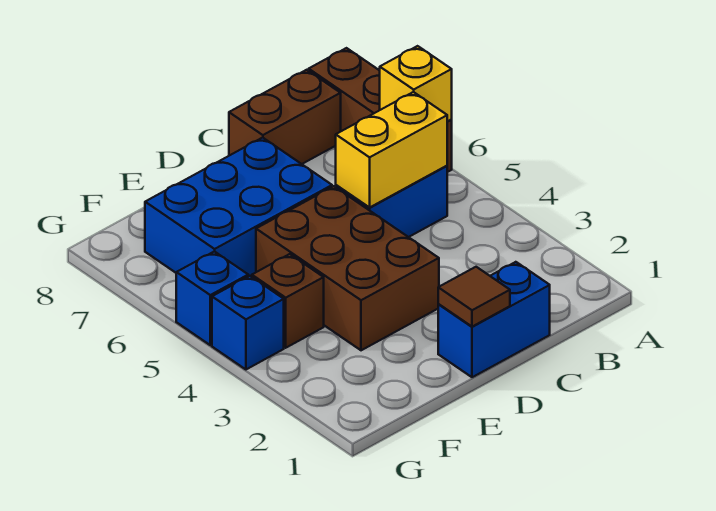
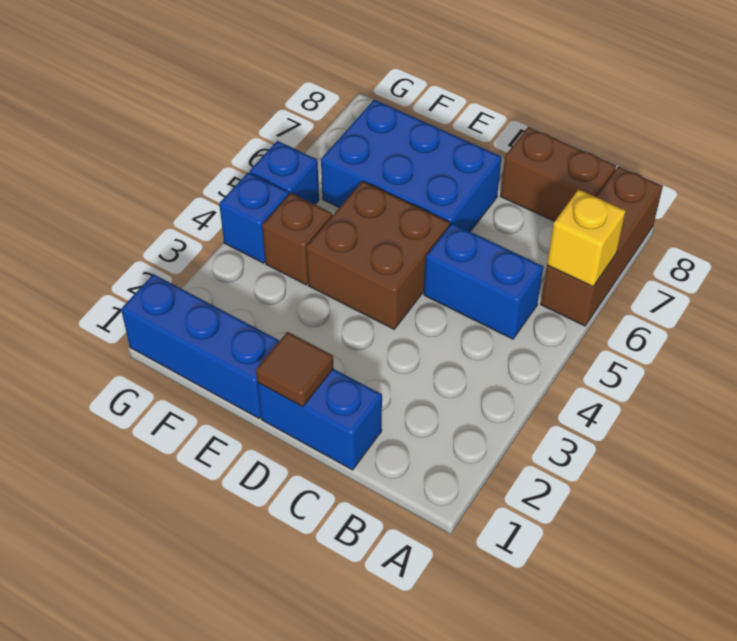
yellow brick B5:C5 level 2 -> none
brown brick D3:E5 level 1 -> brown brick D4:E5 level 1
none -> blue brick E1:G1 level 1

